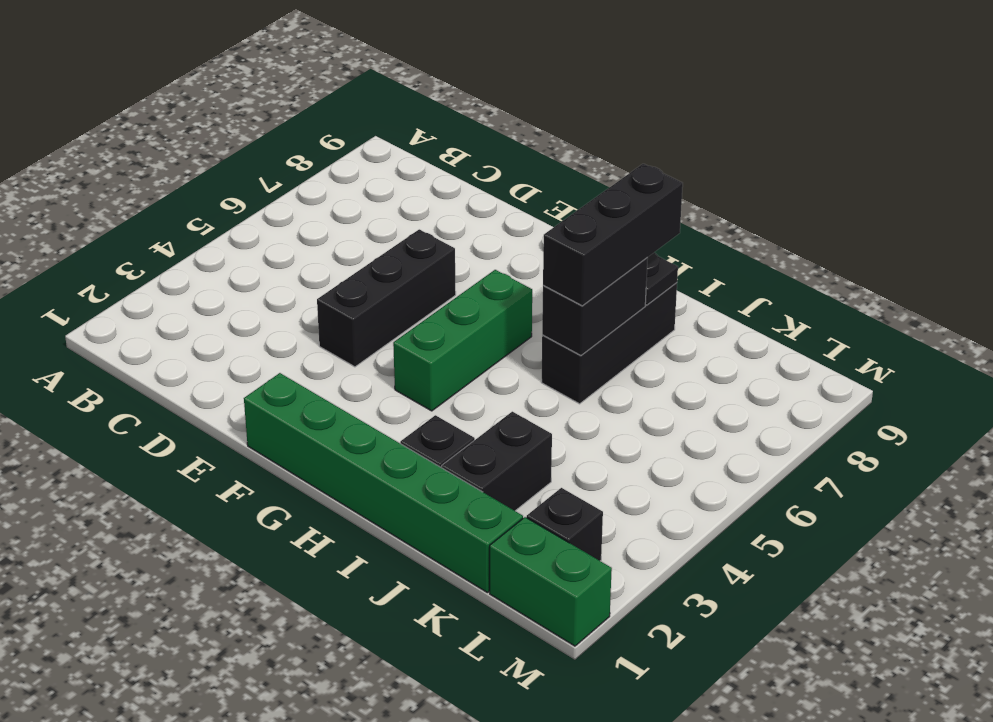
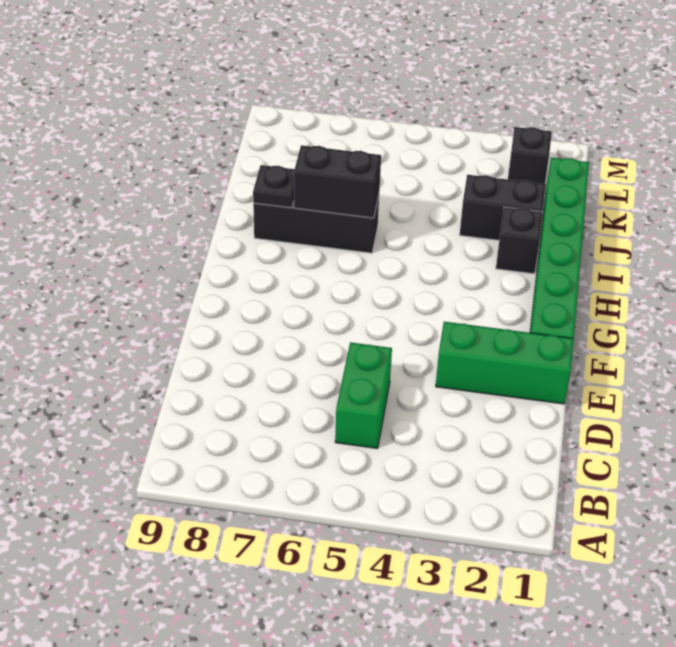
black brick E4:E6 level 1 -> none
green brick G4:G6 level 1 -> green brick E1:E3 level 1
black brick I6:I8 level 3 -> none
green brick L1:M1 level 1 -> green brick C5:D5 level 1

